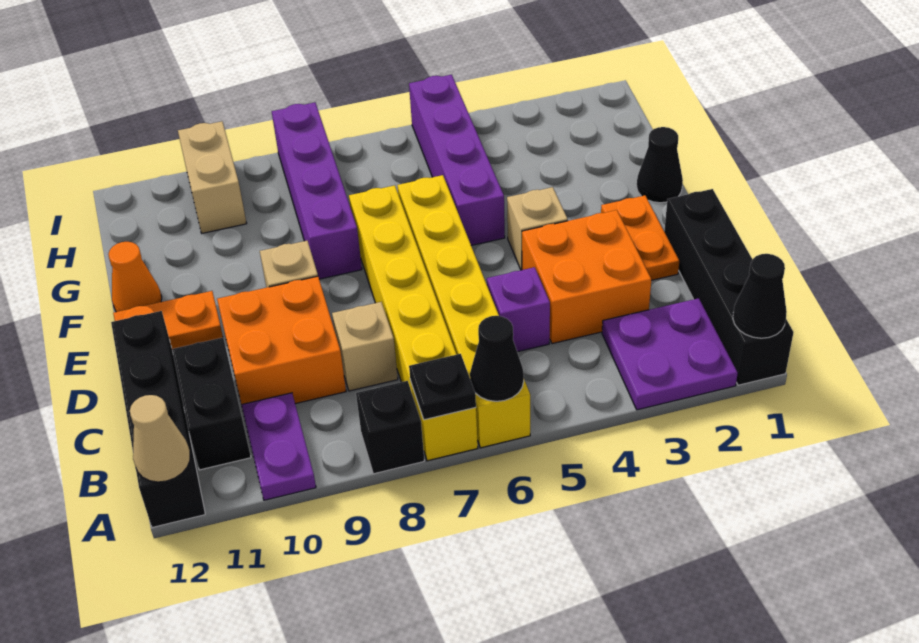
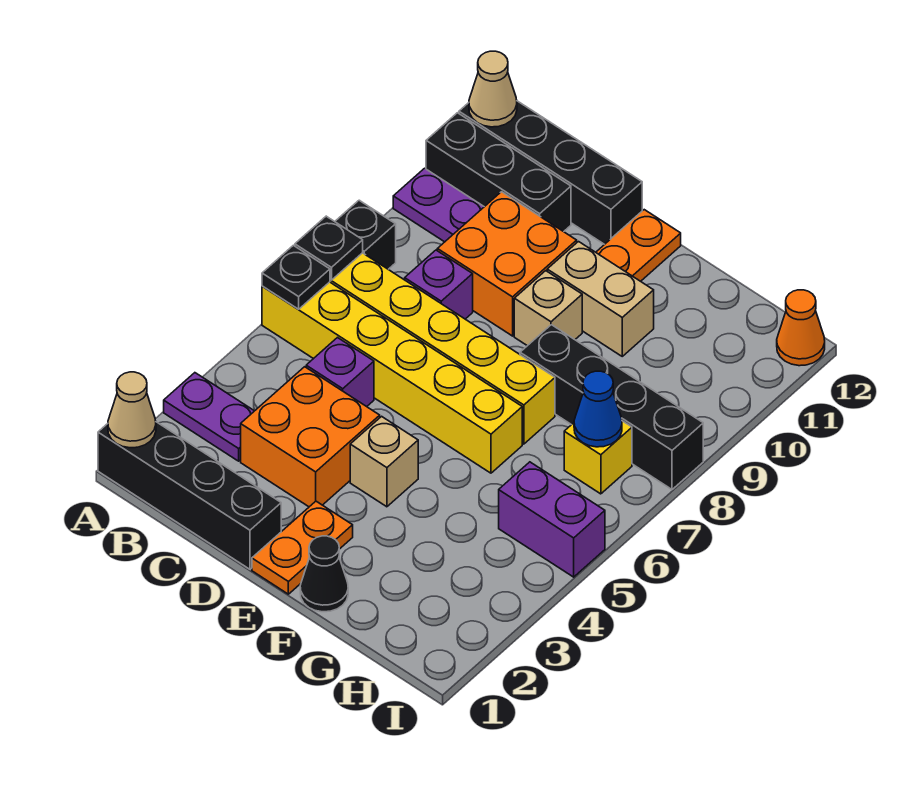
black cone A1 level 2 -> tan cone A1 level 2
purple plate A2:B3 level 1 -> purple plate A3:B3 level 1
black cone A6 level 2 -> black plate A6 level 2
black brick B11:C11 level 1 -> black brick A11:C11 level 1
tan brick C8 level 1 -> purple brick C8 level 1
orange plate D2:E2 level 1 -> orange plate E1:E2 level 1
purple brick F5:I5 level 1 -> purple brick H5:I5 level 1
purple brick F8:I8 level 1 -> black brick F8:I8 level 1
orange cone F12 level 1 -> orange cone I12 level 1
none -> yellow brick H7 level 1
none -> blue cone H7 level 2
tan brick H10:I10 level 1 -> tan brick E10:F10 level 1

